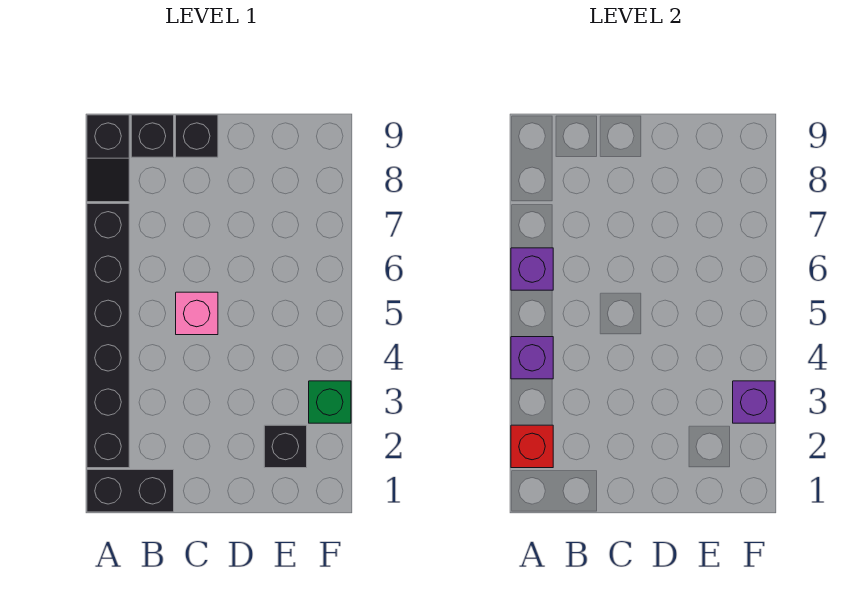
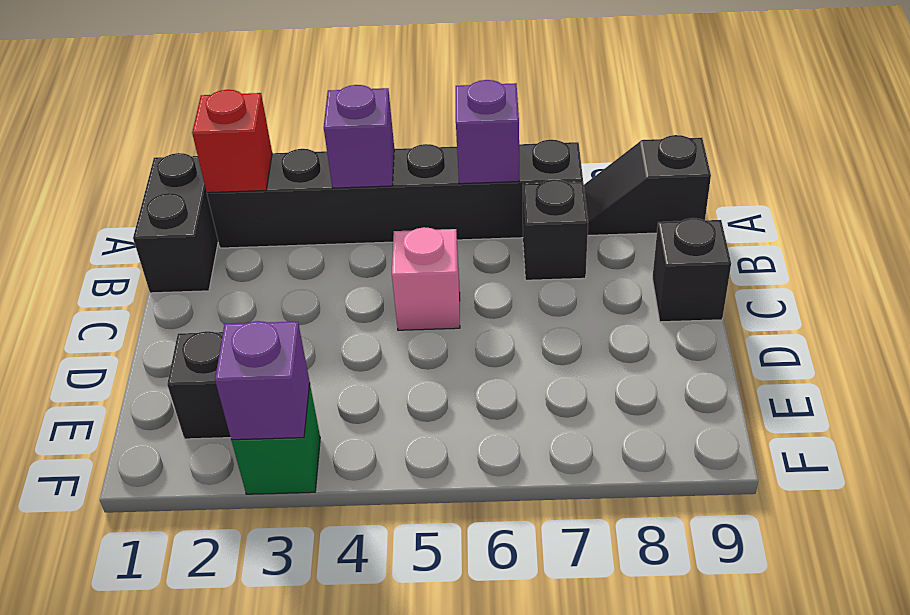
black brick B9 level 1 -> black brick B7 level 1

